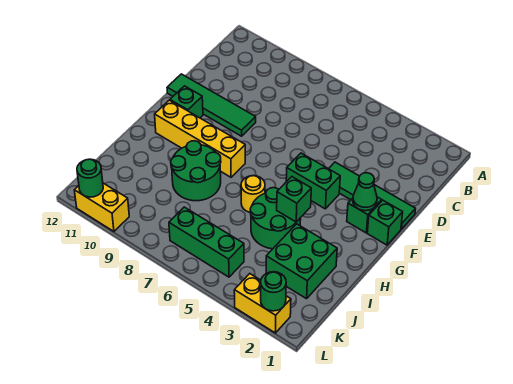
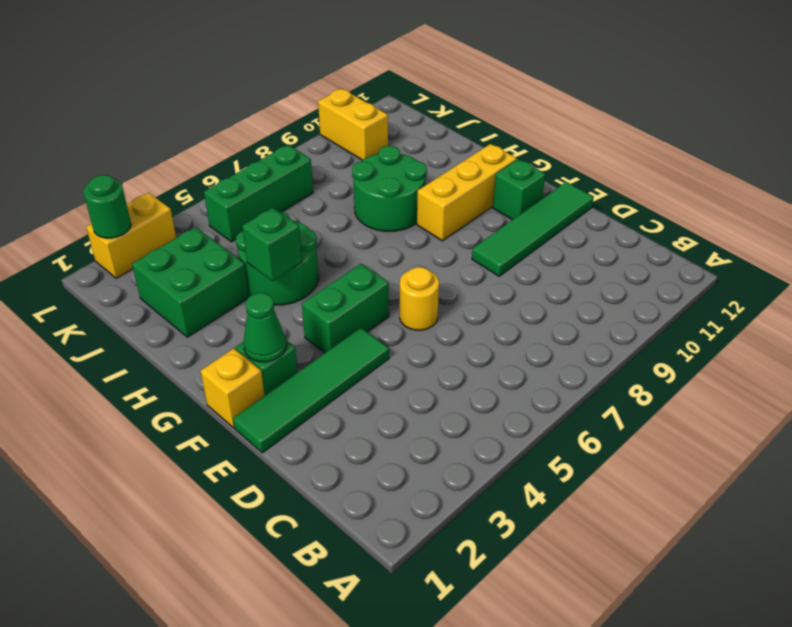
green brick F1 level 1 -> yellow brick F1 level 1
yellow brick G8:G11 level 1 -> yellow brick G9:G11 level 1
yellow round brick H6 level 1 -> yellow round brick E6 level 1
yellow brick L10:L11 level 1 -> yellow brick K10:L10 level 1
green round brick L11 level 2 -> none

